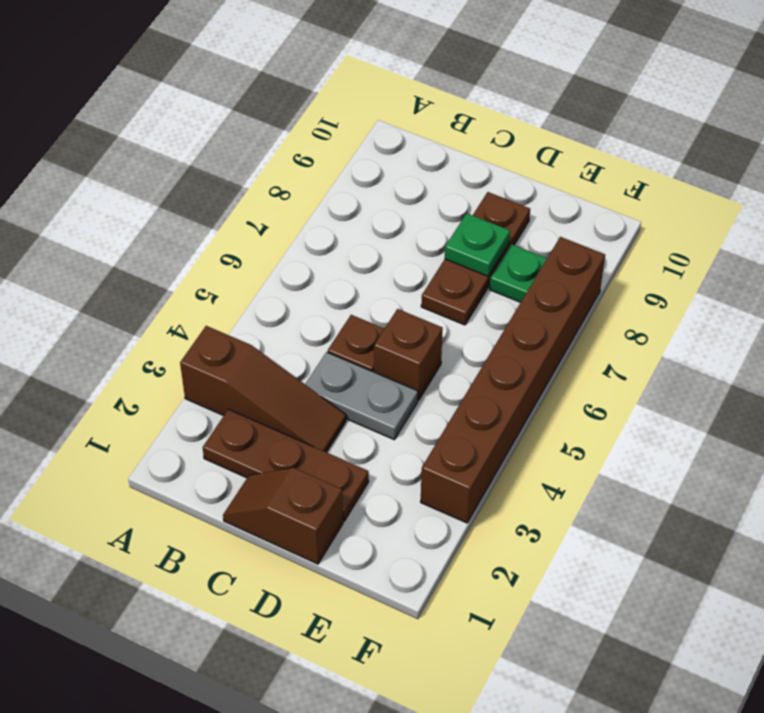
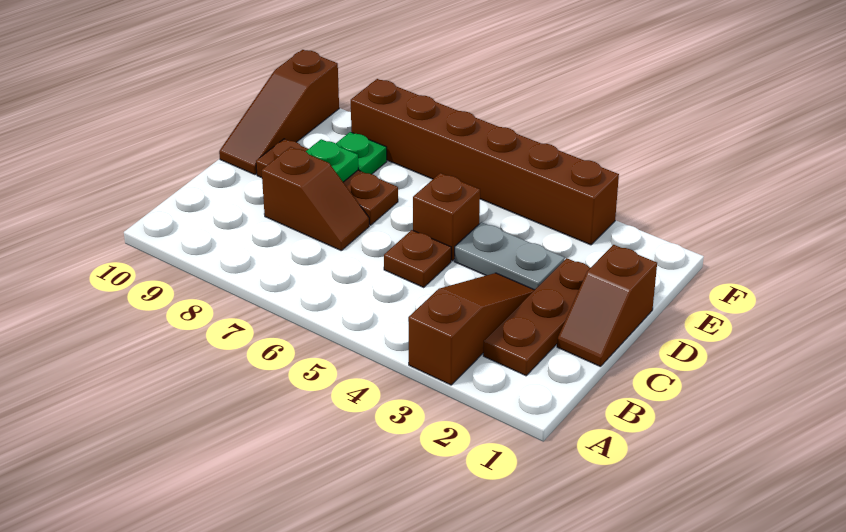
grey plate C4:D4 level 1 -> grey plate D3:D4 level 1
none -> brown slope C7:C8 level 1 top 8
none -> brown slope D10:F10 level 1 top F

